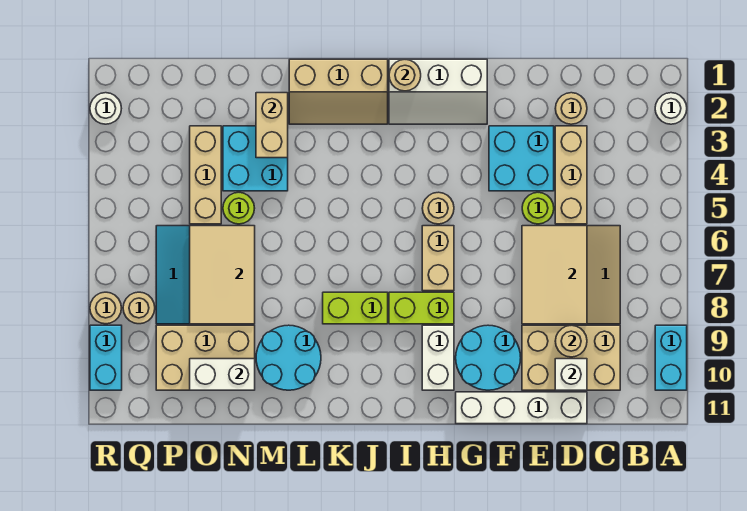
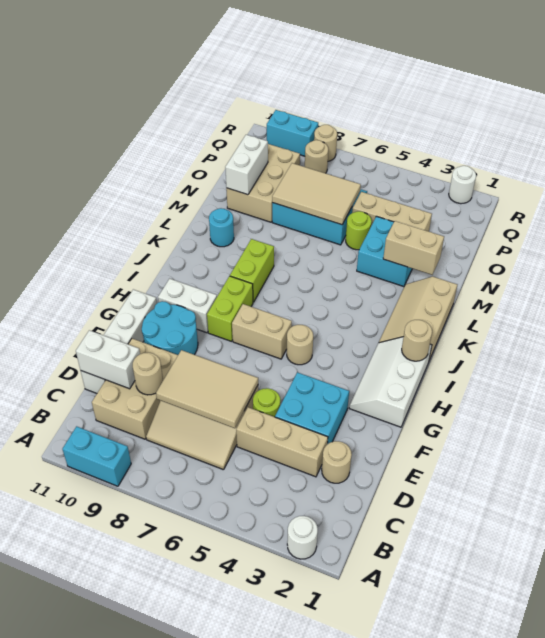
white brick D10 level 2 -> white brick D10:D11 level 2
cyan round brick L9:M10 level 1 -> cyan round brick L10 level 1

